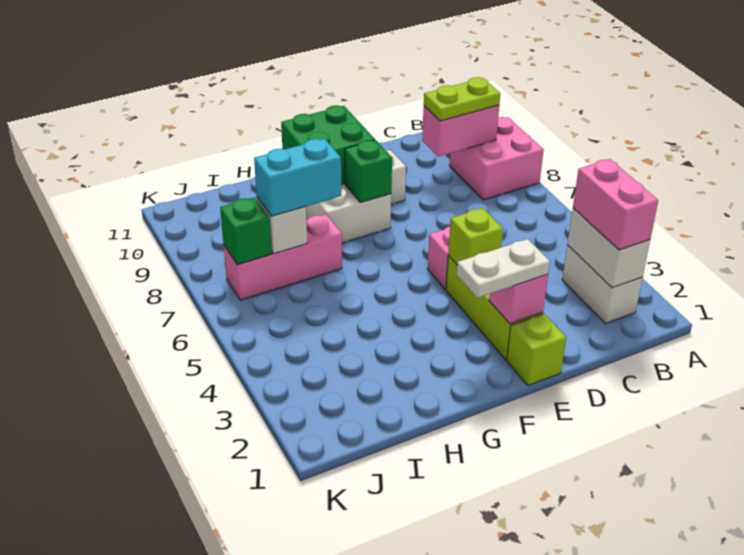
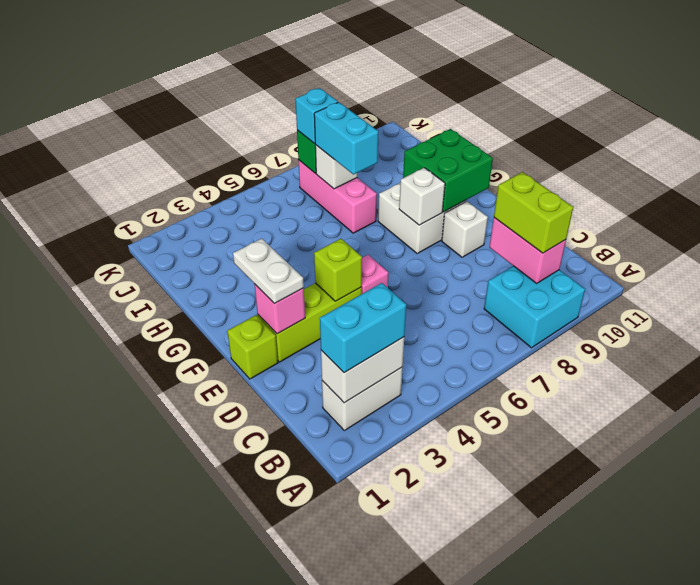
pink brick A8:B9 level 1 -> cyan brick A8:B9 level 1
pink brick B2:B3 level 3 -> cyan brick B2:B3 level 3
lime plate B9:C9 level 3 -> lime brick B9:C9 level 3
green brick F8 level 2 -> white brick F8 level 2
none -> cyan brick J7 level 3

